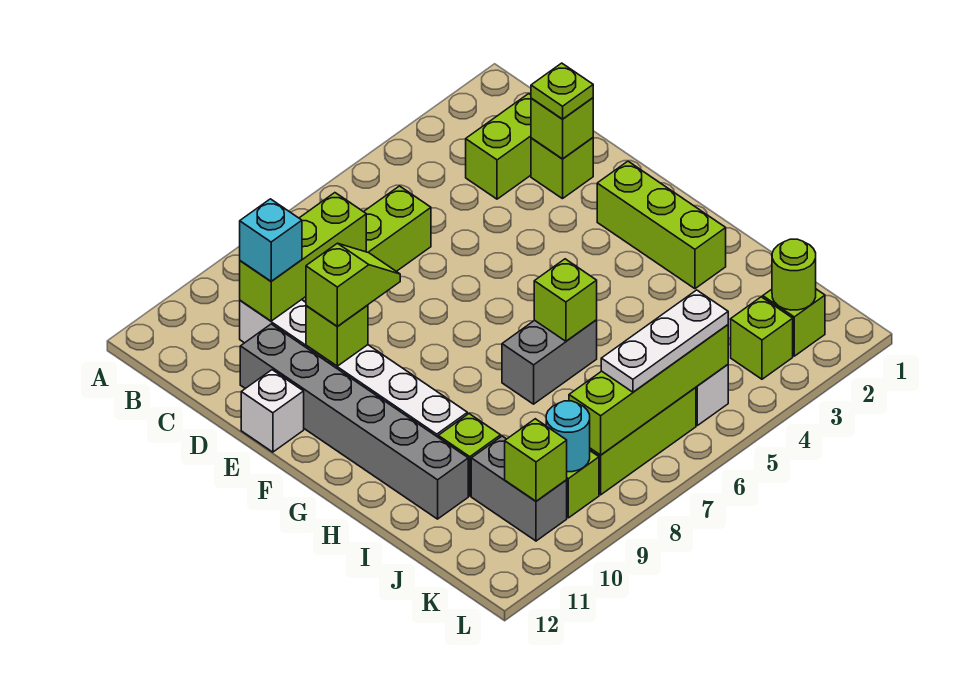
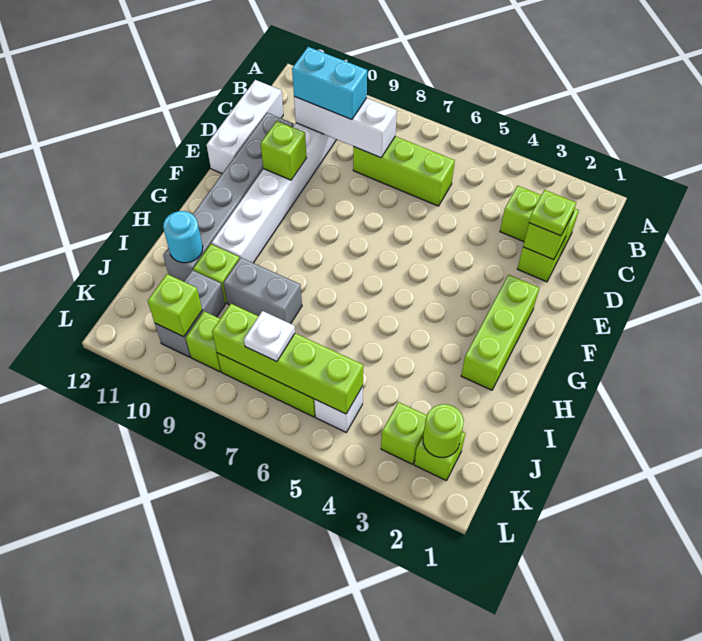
lime brick C8:C10 level 2 -> white brick C8:C10 level 2
cyan brick C10 level 3 -> cyan brick C9:C10 level 3
lime slope E9:E10 level 3 top 10 -> none
white brick E12 level 1 -> white brick C12:E12 level 1
grey brick H6:H7 level 1 -> grey brick I8:I9 level 1
lime brick H6 level 2 -> none
white plate K5:K7 level 3 -> white plate K7 level 3
cyan round brick K9 level 2 -> cyan round brick I11 level 2

